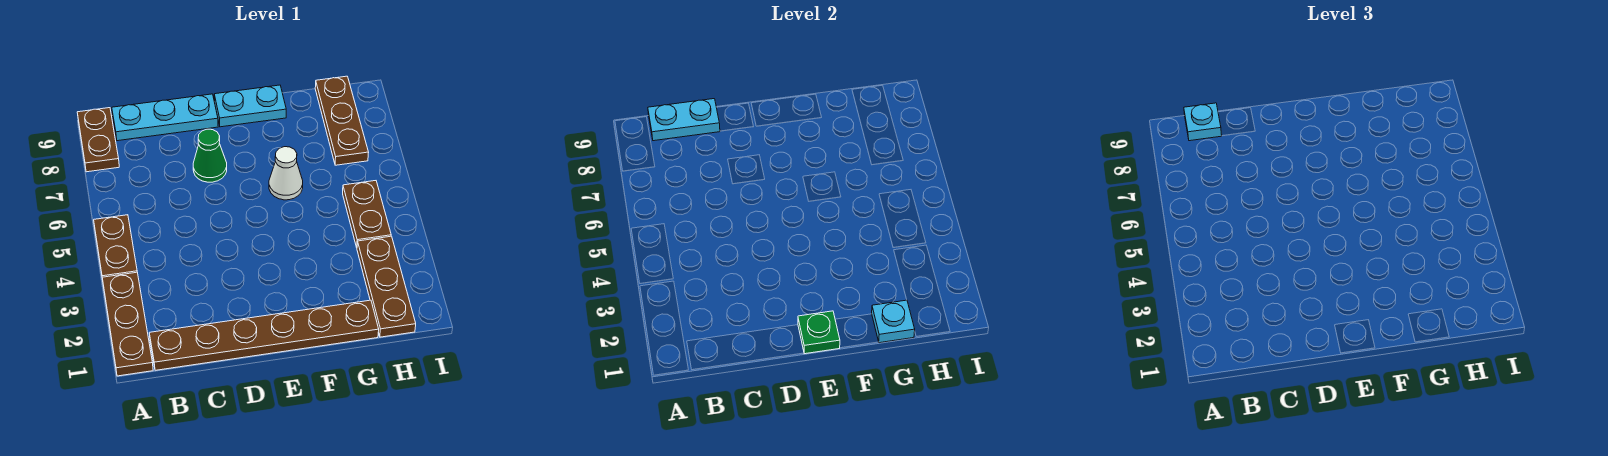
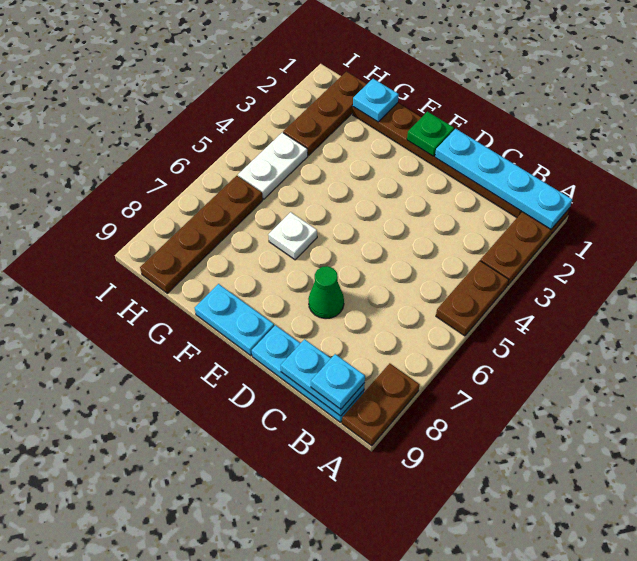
none -> cyan plate A1:D1 level 2
white cone F6 level 1 -> white plate F6 level 1
brown plate H4:H5 level 1 -> white plate H4:H5 level 1
brown plate H7:H9 level 1 -> brown plate H6:H9 level 1

